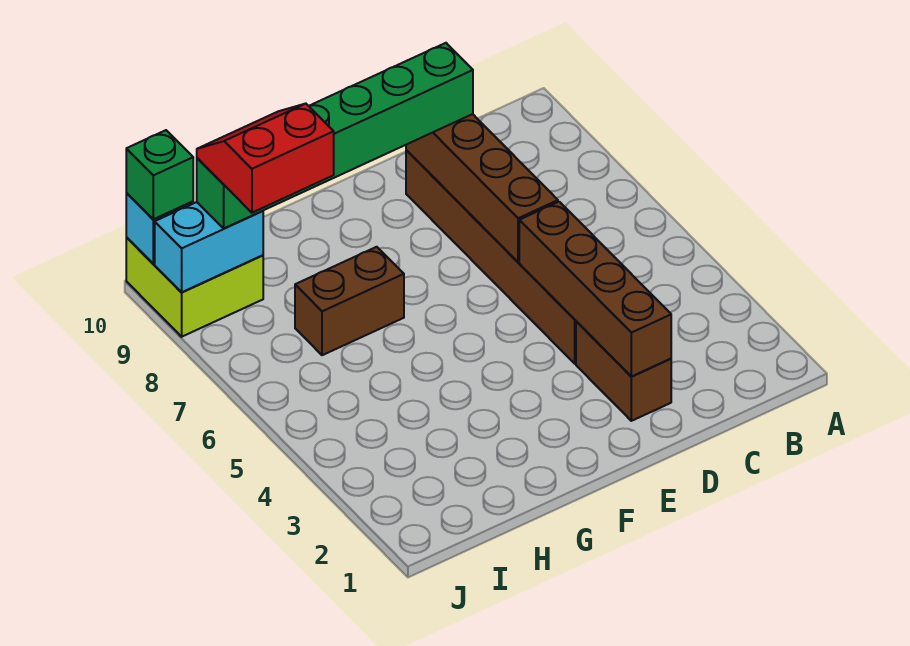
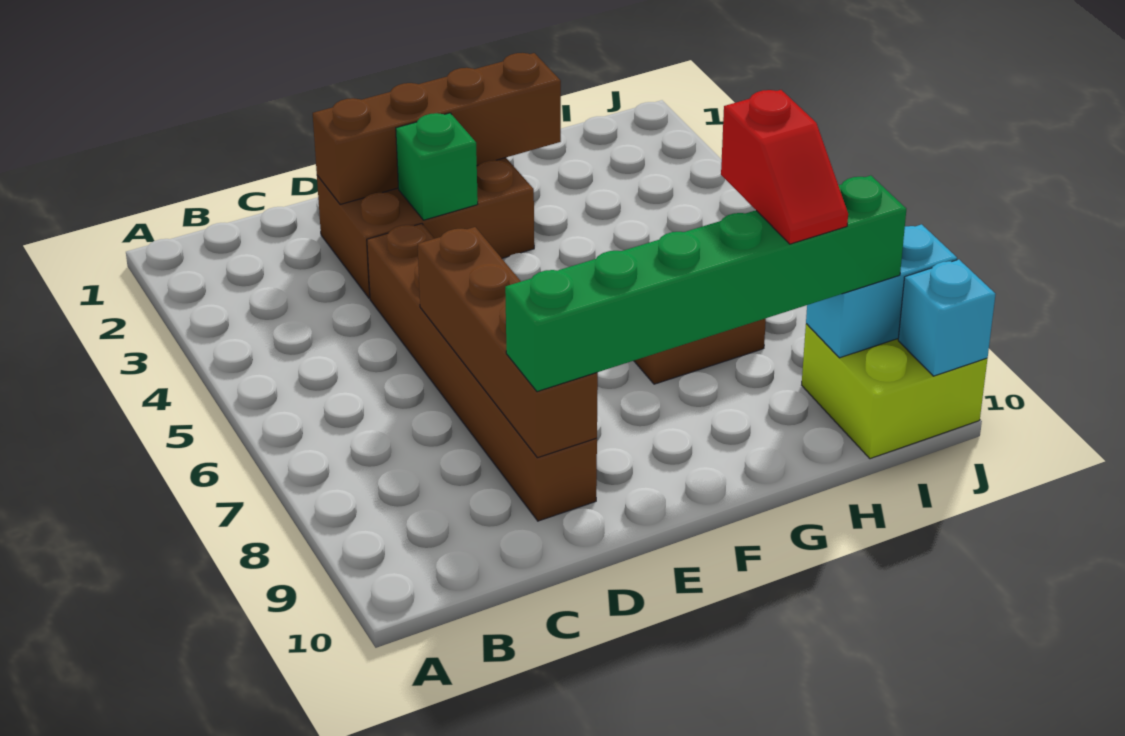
brown brick D2:D3 level 1 -> brown brick D2:F3 level 1
brown brick D2:D5 level 2 -> brown brick D2:G2 level 2
red slope H8:I9 level 4 top 8 -> red slope H8:H9 level 4 top 8
green brick J10 level 3 -> green brick E3 level 2

